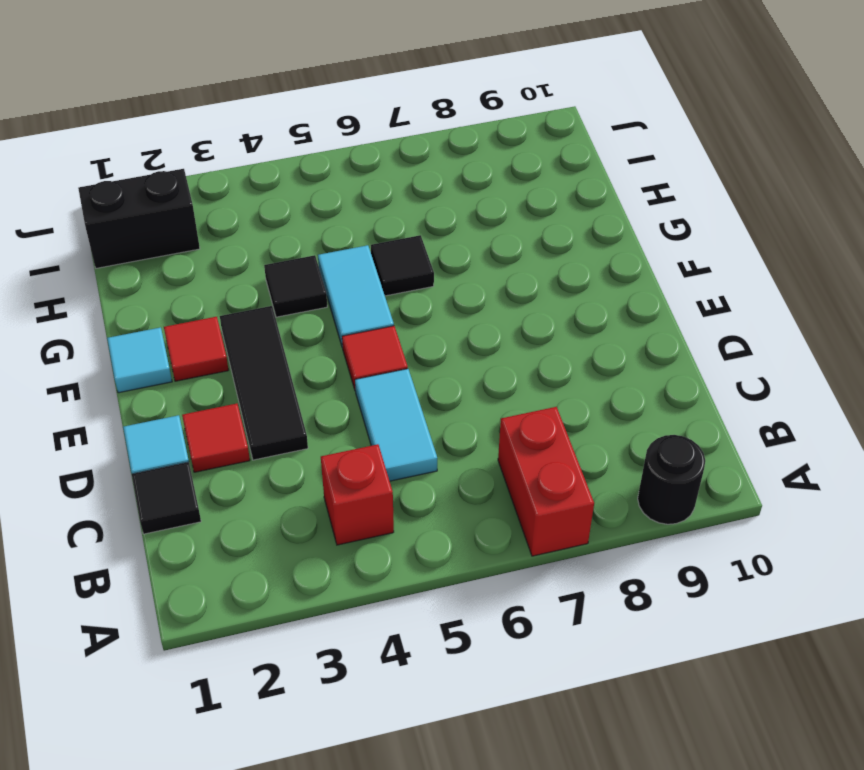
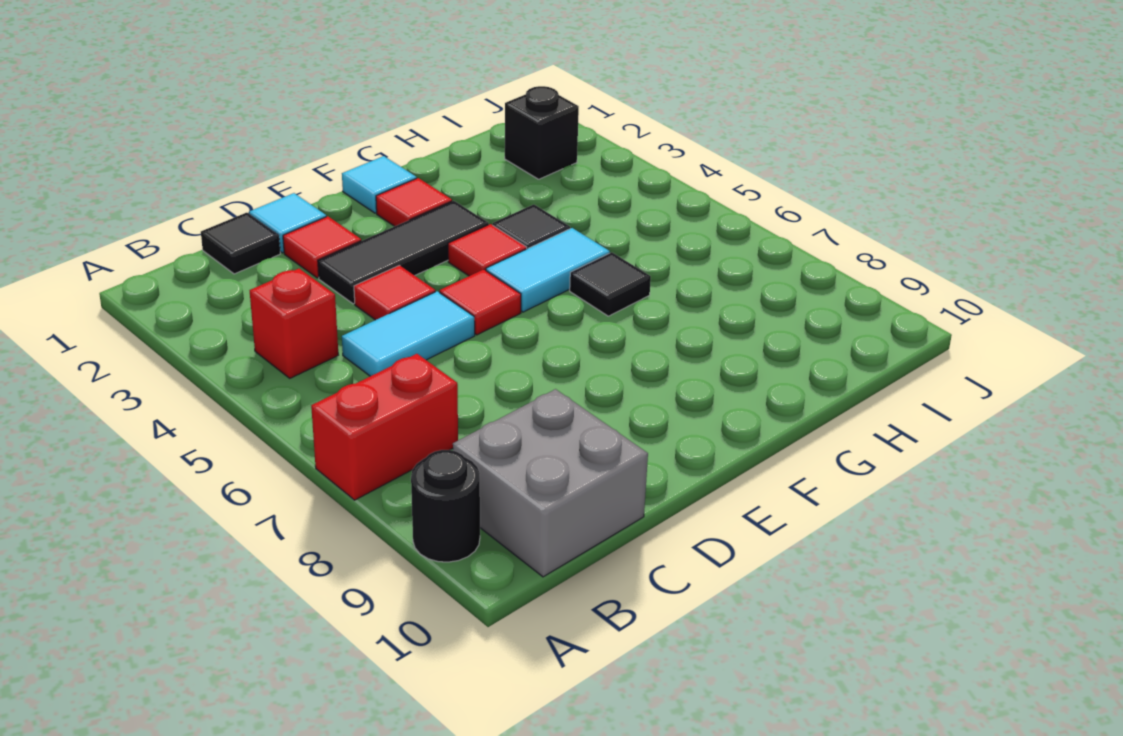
none -> grey brick B9:C10 level 1
none -> red tile D4 level 1
none -> red tile F4 level 1
black brick I1:I2 level 1 -> black brick I2 level 1

